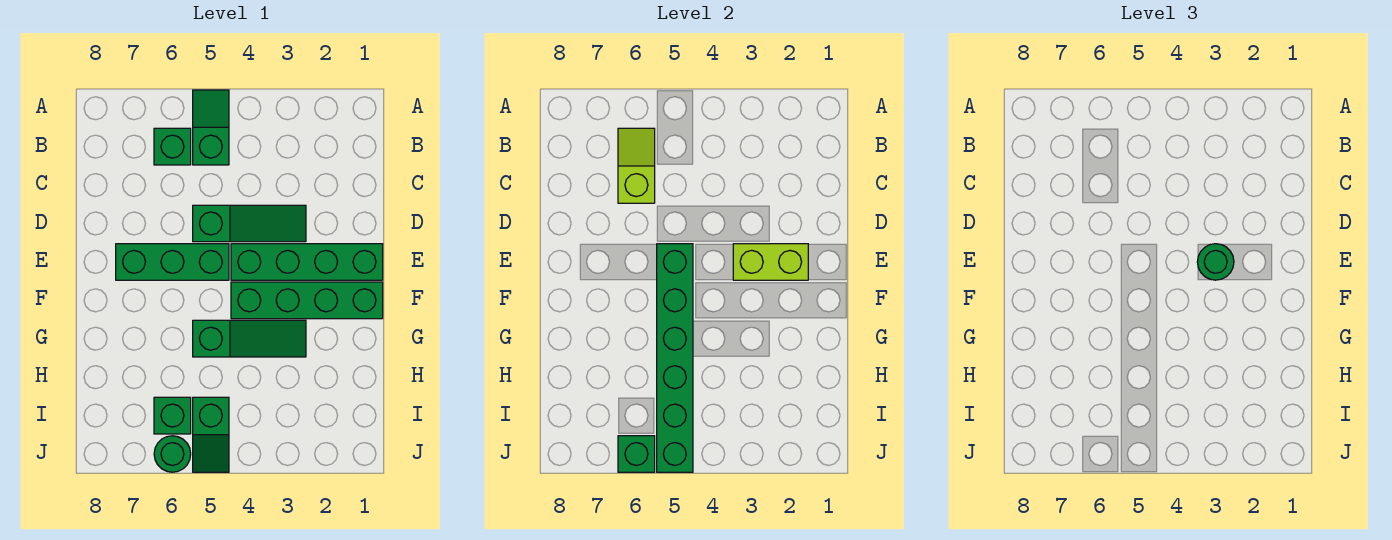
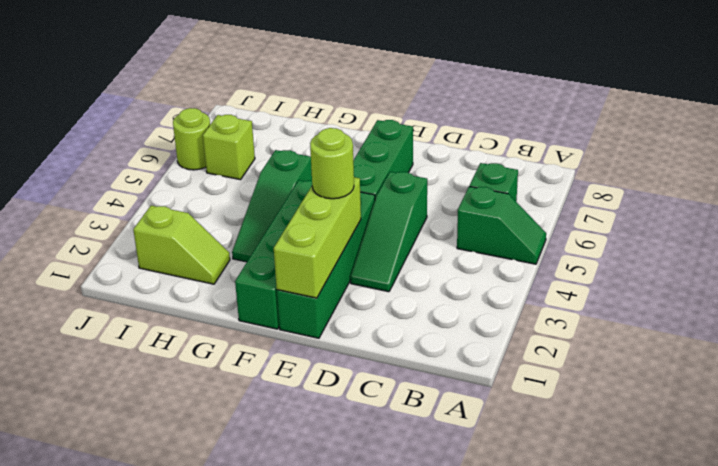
lime slope B6:C6 level 2 top C -> lime slope H2:I2 level 1 top I
lime brick E2:E3 level 2 -> lime brick E1:E3 level 2
green round brick E3 level 3 -> lime round brick E3 level 3
green brick E5:J5 level 2 -> none
green slope I5:J5 level 1 top I -> none
green brick I6 level 1 -> lime brick I6 level 1
green round brick J6 level 1 -> lime round brick J6 level 1
green brick J6 level 2 -> none

